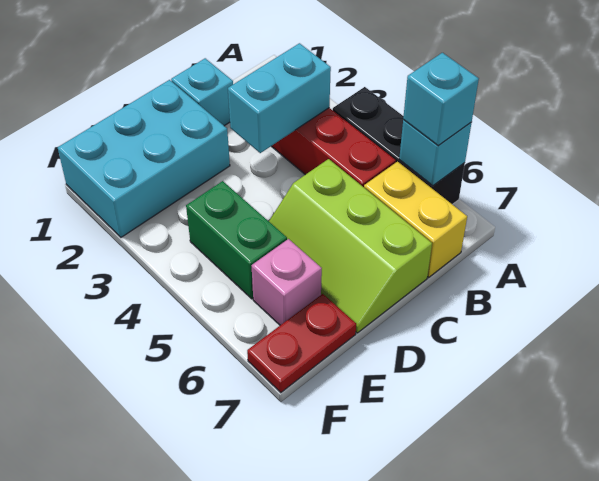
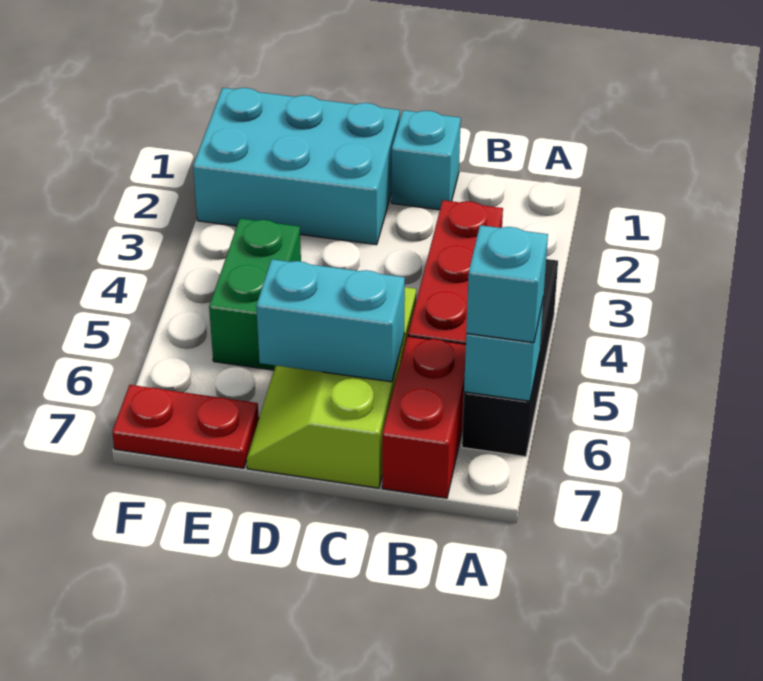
cyan brick B3:C3 level 2 -> cyan brick C6:D6 level 2
yellow brick B6:B7 level 1 -> red brick B6:B7 level 1
pink brick E6 level 1 -> none

